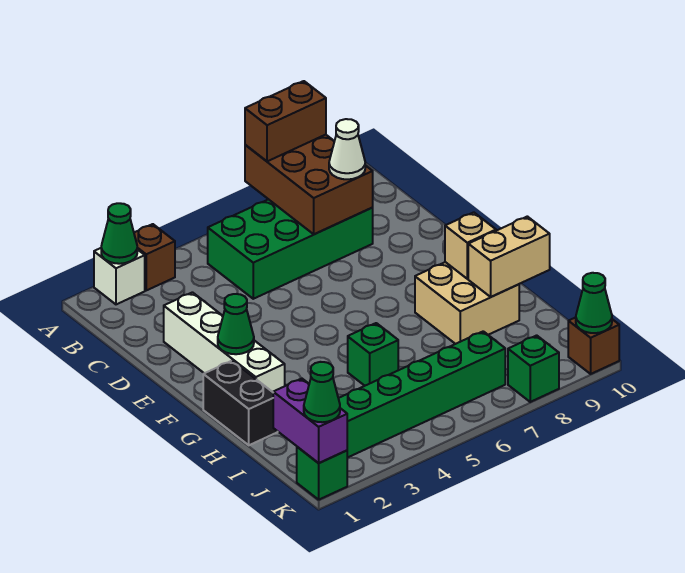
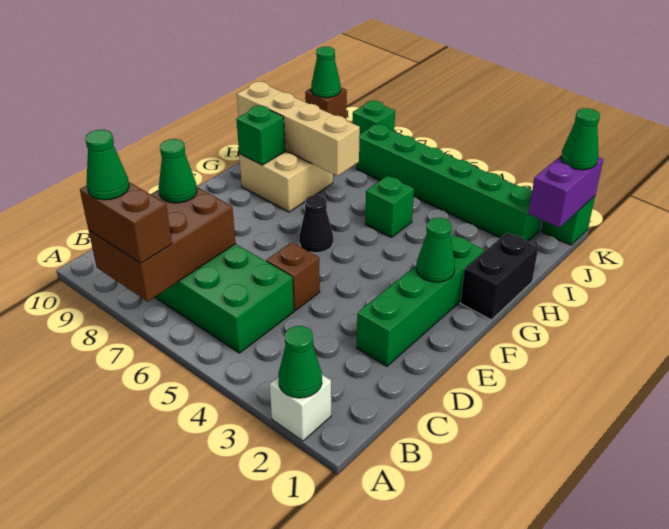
brown brick A3 level 1 -> brown brick D5 level 1
none -> green cone A8 level 4
white cone C8 level 3 -> green cone C8 level 3
white brick D2:G2 level 1 -> green brick D2:G2 level 1
none -> black cone F6 level 1
tan brick G9 level 2 -> green brick G9 level 2
tan brick H9:H10 level 2 -> tan brick H7:H10 level 2

